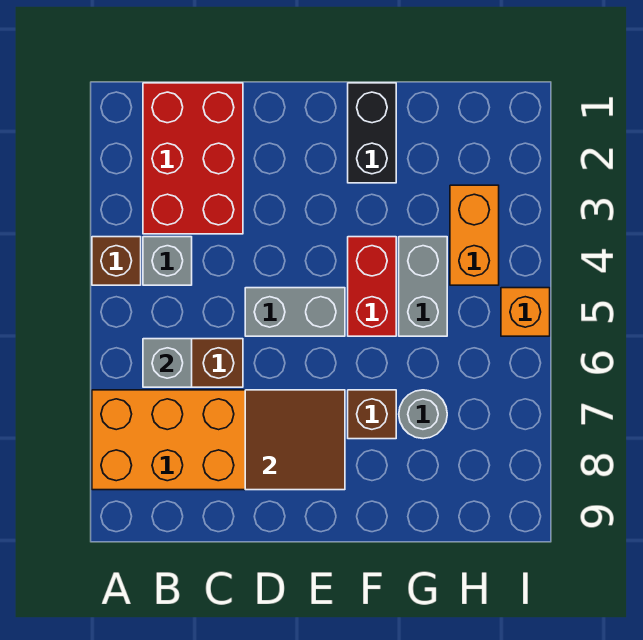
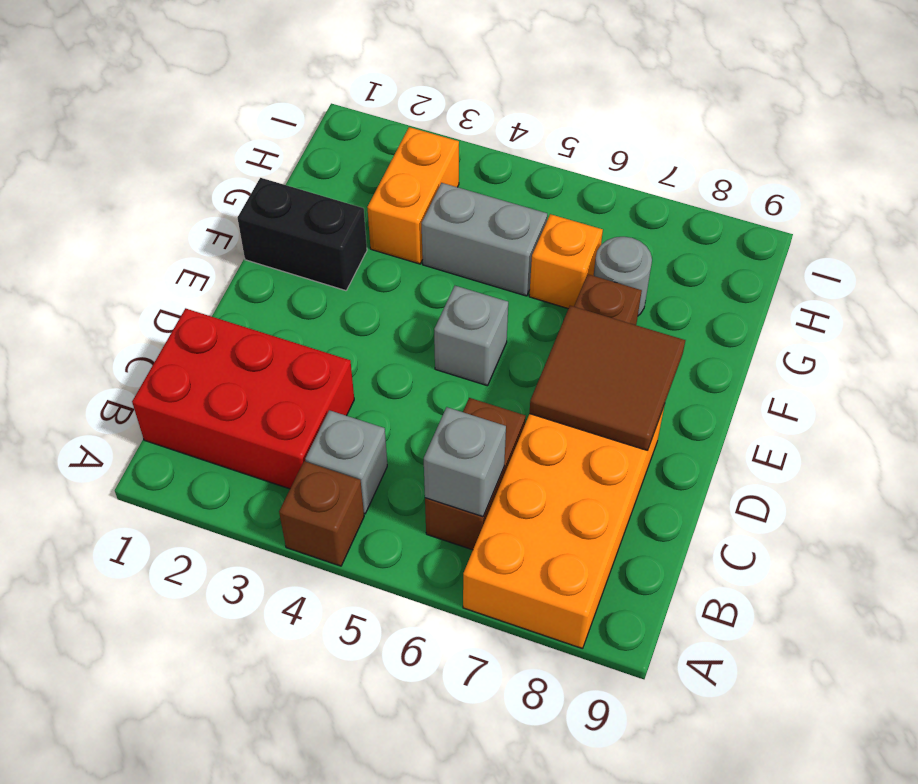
grey brick D5:E5 level 1 -> grey brick E5 level 1
red brick F4:F5 level 1 -> none
orange brick H3:H4 level 1 -> orange brick G3:H3 level 1
orange brick I5 level 1 -> orange brick G6 level 1

